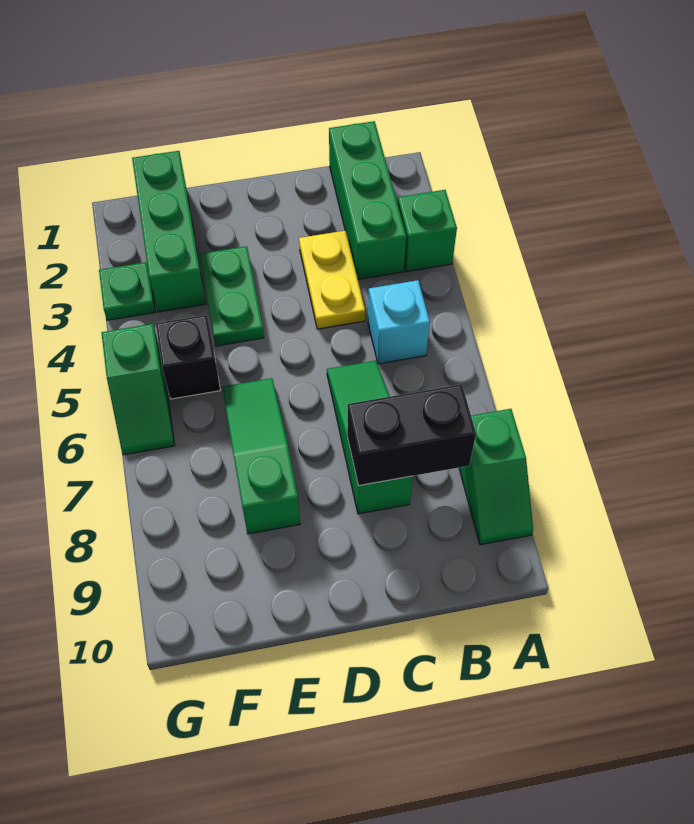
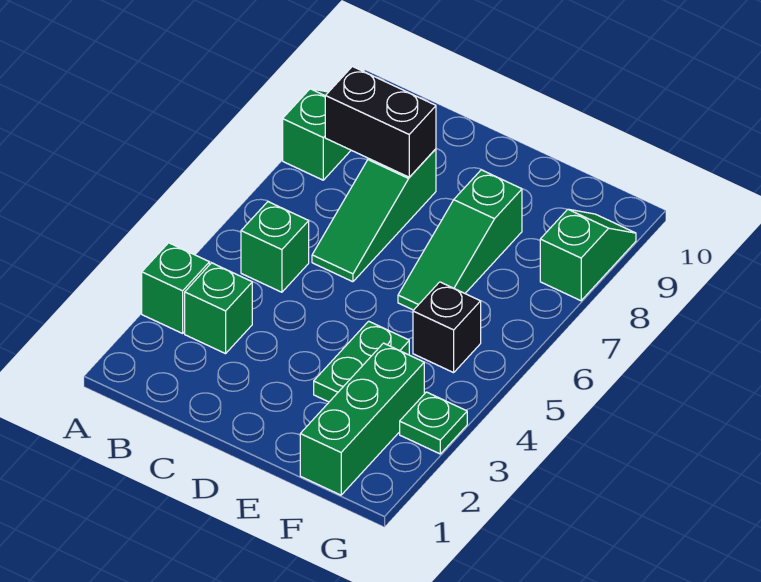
green brick B1:B3 level 1 -> green brick B3 level 1
cyan brick B5 level 1 -> green brick B5 level 1
yellow plate C3:C4 level 1 -> none
green slope G5:G6 level 1 top 5 -> green slope G8:G9 level 1 top 8

